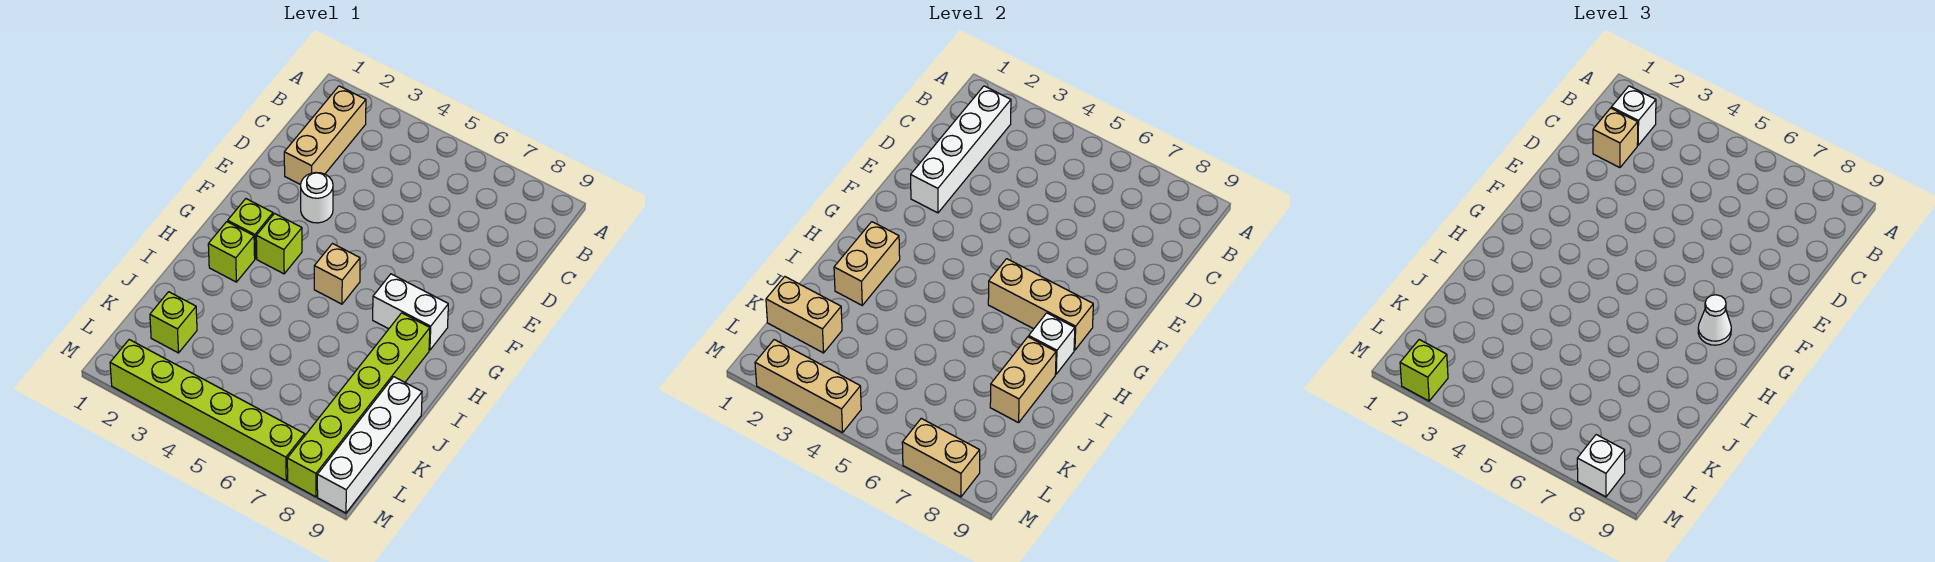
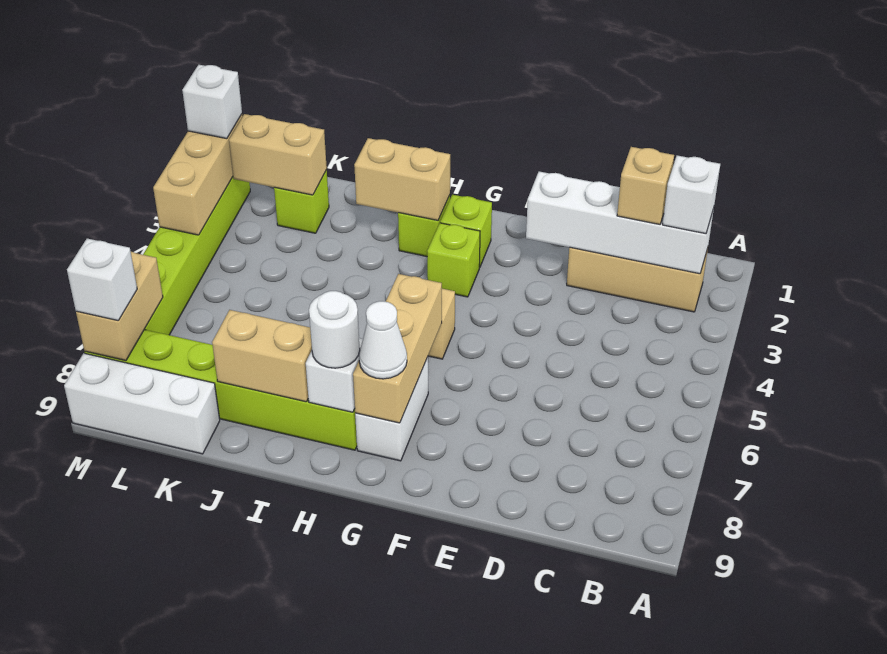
white round brick E3 level 1 -> white round brick H8 level 3
white brick J9:M9 level 1 -> white brick K9:M9 level 1
tan brick K1:K2 level 2 -> tan brick K2:L2 level 2
lime brick M2 level 3 -> white brick M2 level 3

